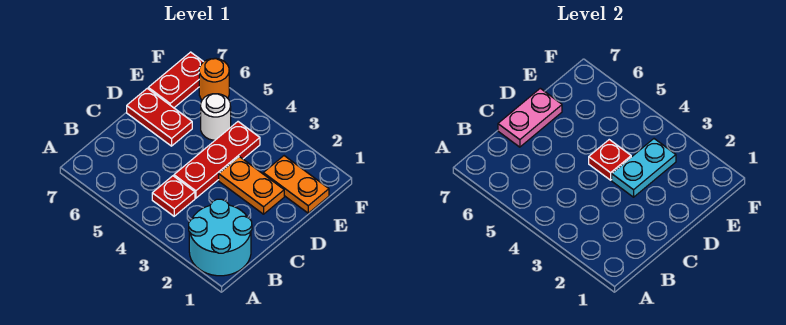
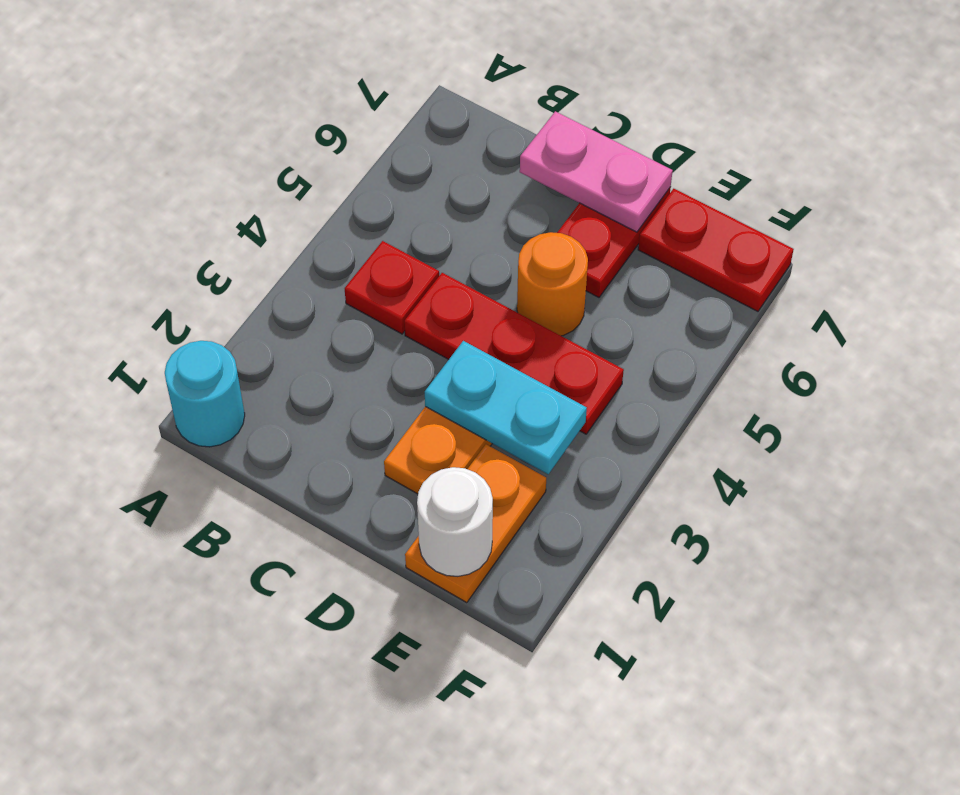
cyan round brick A1:B2 level 1 -> cyan round brick A1 level 1
red plate D4 level 2 -> none
white round brick E5 level 1 -> white round brick E1 level 2
orange round brick F6 level 1 -> orange round brick D5 level 1

